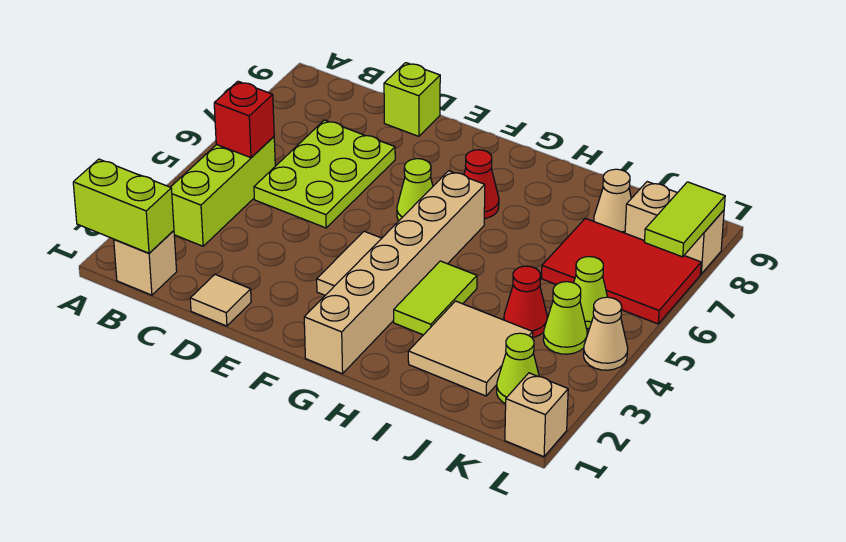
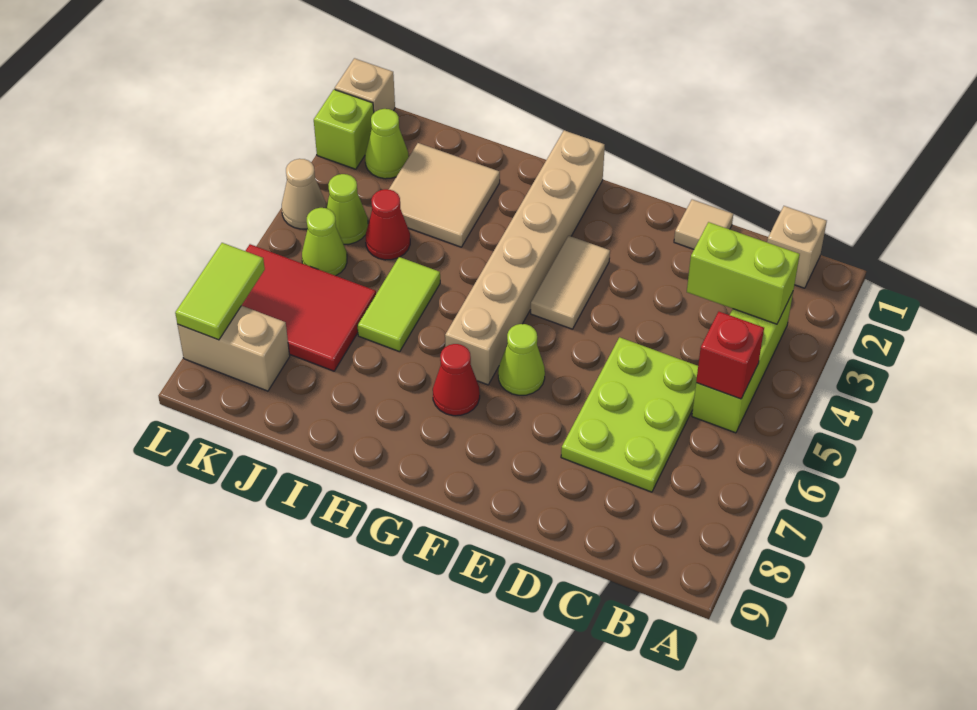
lime brick A1:B1 level 2 -> lime brick B3:C3 level 2
lime brick D9 level 1 -> lime brick L2 level 1
lime tile H3:H4 level 1 -> lime tile I5:I6 level 1
tan cone J8 level 1 -> none

